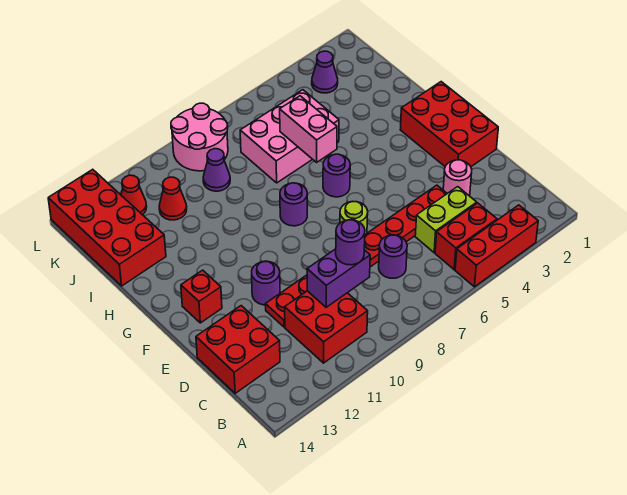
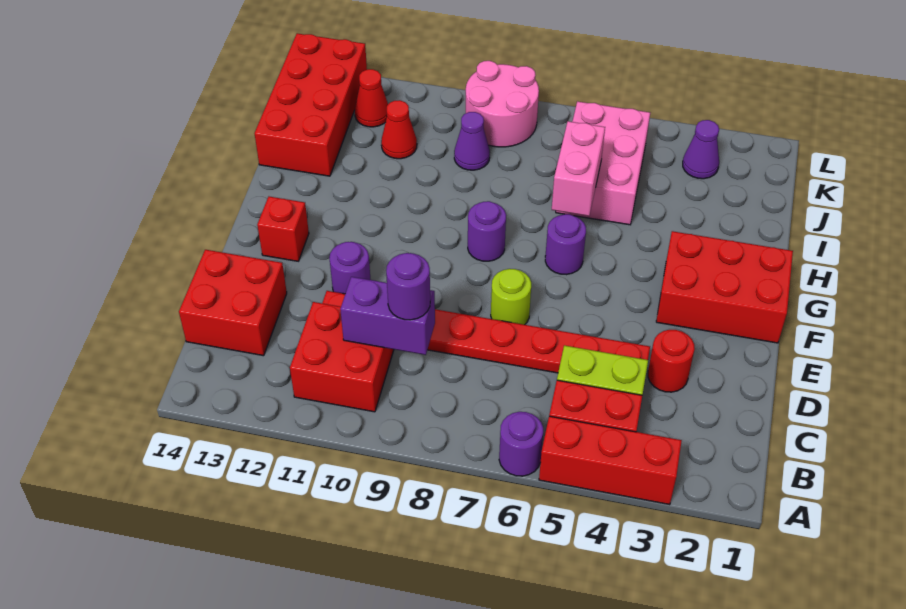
purple round brick C7 level 1 -> purple round brick A6 level 1
pink round brick D3 level 1 -> red round brick D3 level 1
red brick E1:G2 level 1 -> red brick F1:G3 level 1
pink brick I5:J7 level 1 -> pink brick I5:K6 level 1

